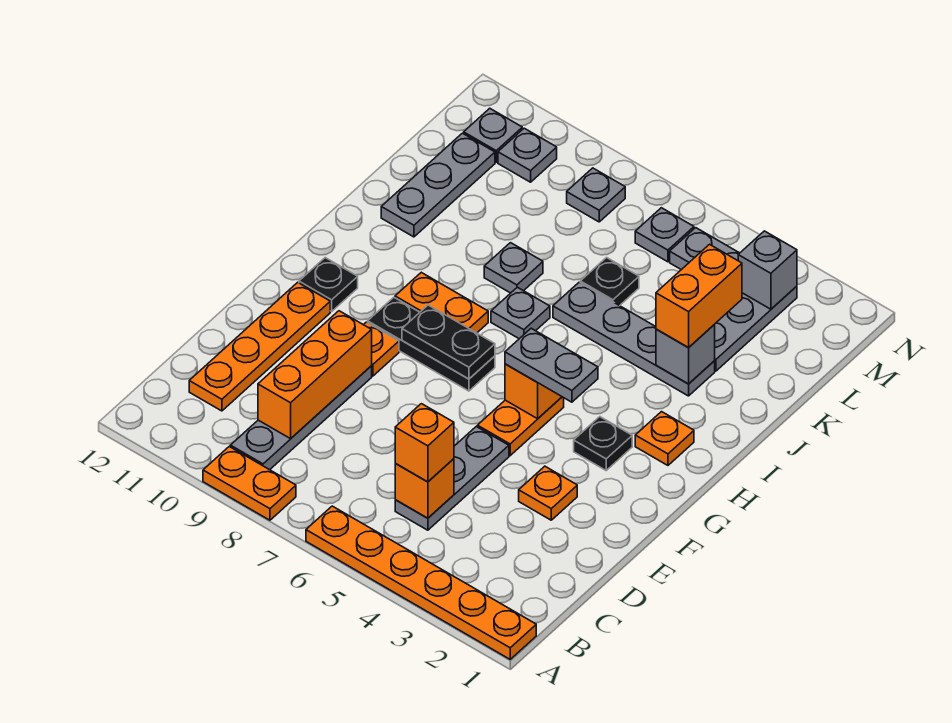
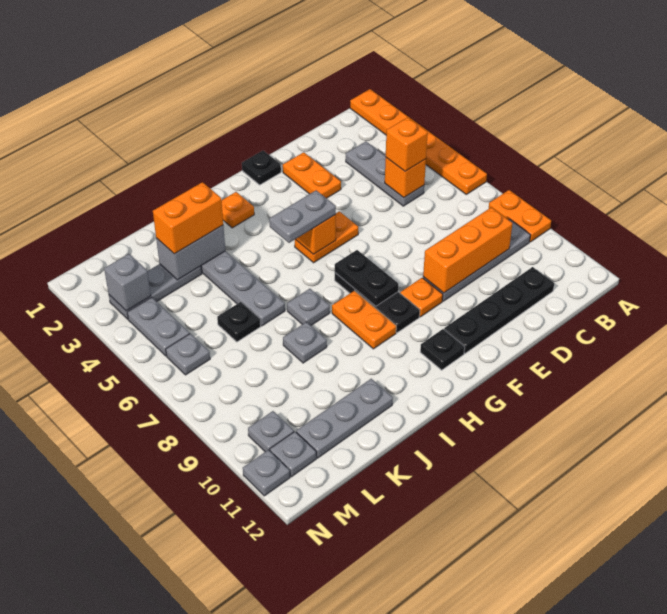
grey plate C5:E5 level 1 -> grey plate C3:C5 level 1
orange plate C11:F11 level 1 -> black plate C11:F11 level 1
orange plate E3 level 1 -> orange plate E2:E3 level 1
black plate G3 level 1 -> black plate F1 level 1
grey plate G4:G5 level 3 -> grey plate G5:H5 level 3
grey brick J3 level 2 -> grey brick J3:K3 level 2
grey plate M8 level 1 -> grey plate N11 level 1

